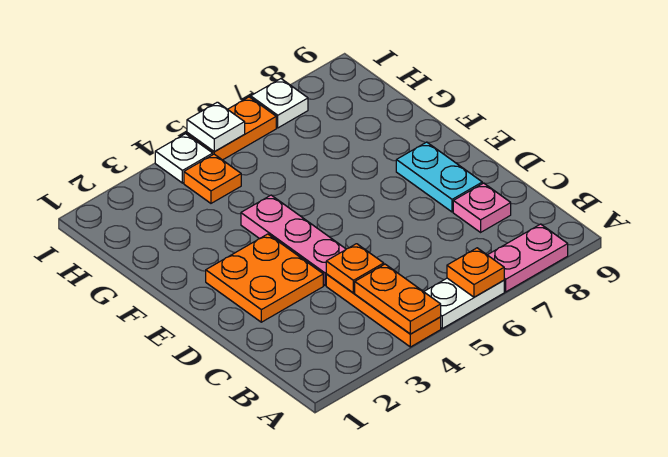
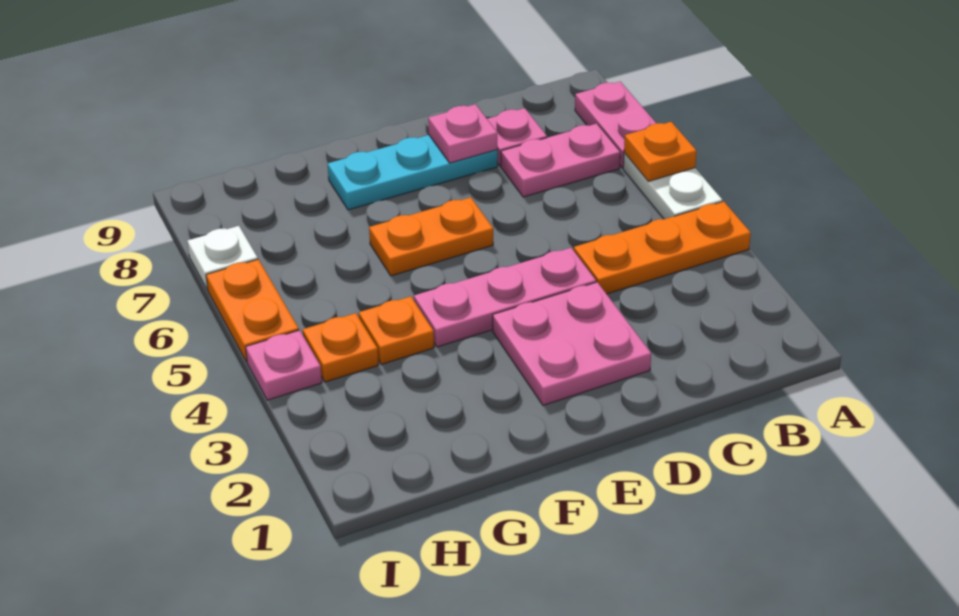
orange plate A4:B4 level 2 -> orange plate E6:F6 level 1
none -> pink plate B7:C7 level 1
orange plate C4 level 2 -> orange plate G4 level 1
orange plate D2:E3 level 1 -> pink plate D2:E3 level 1
cyan plate D8:E8 level 1 -> cyan plate D8:F8 level 1
none -> pink plate D8 level 2
white plate I4 level 1 -> pink plate I4 level 1
white plate I5 level 2 -> none

